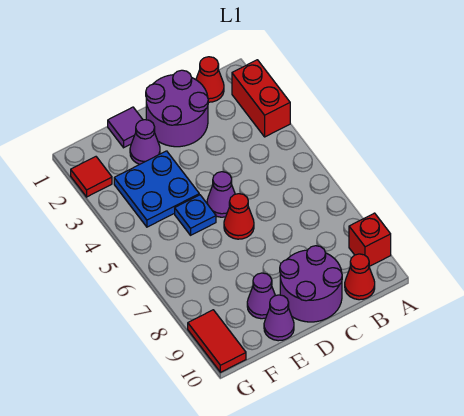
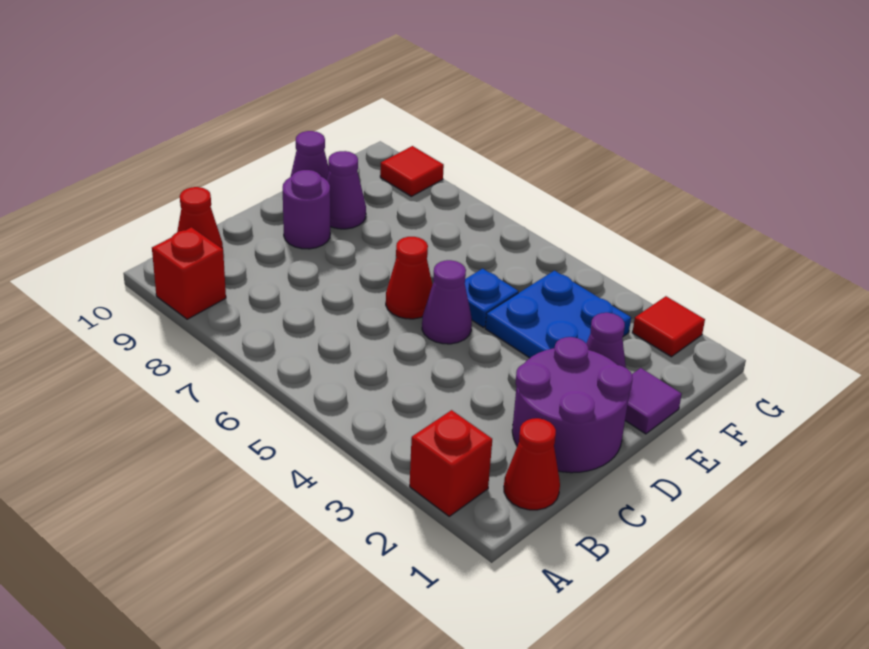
red brick A2:A3 level 1 -> red brick A2 level 1
purple round brick C9:D10 level 1 -> purple round brick D9 level 1
red tile G9:G10 level 1 -> red tile G9 level 1

